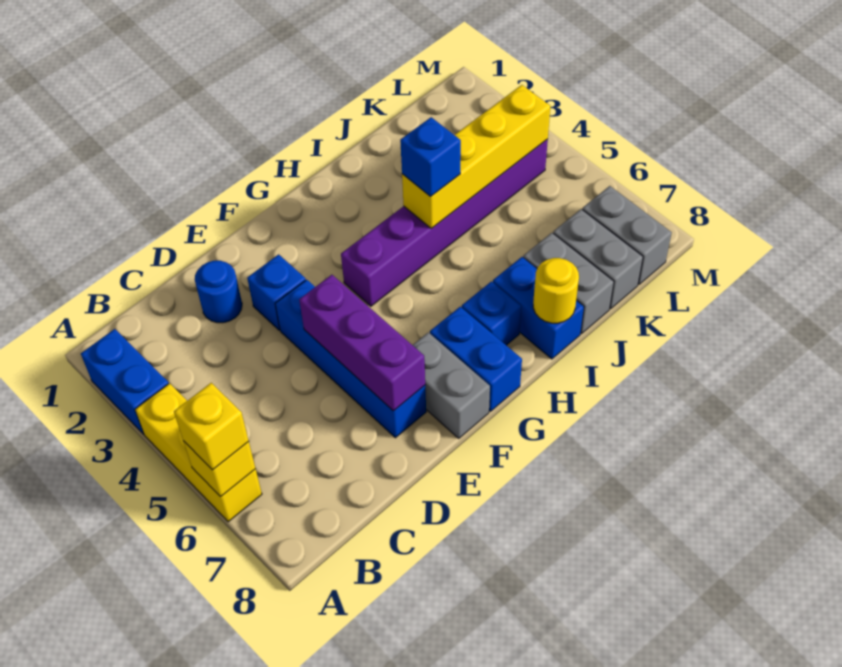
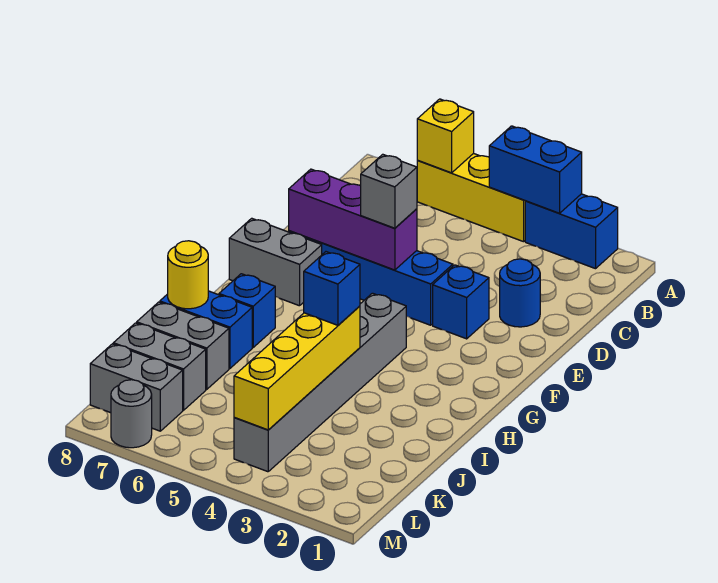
yellow brick A6 level 3 -> none
none -> grey brick E5 level 3
purple brick G4:L4 level 1 -> grey brick G4:L4 level 1
blue brick G7:G8 level 1 -> blue brick A3:A4 level 2
none -> grey round brick M7 level 1

